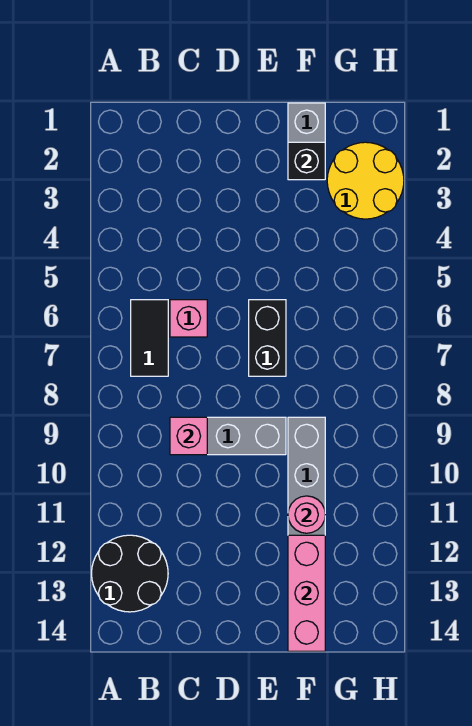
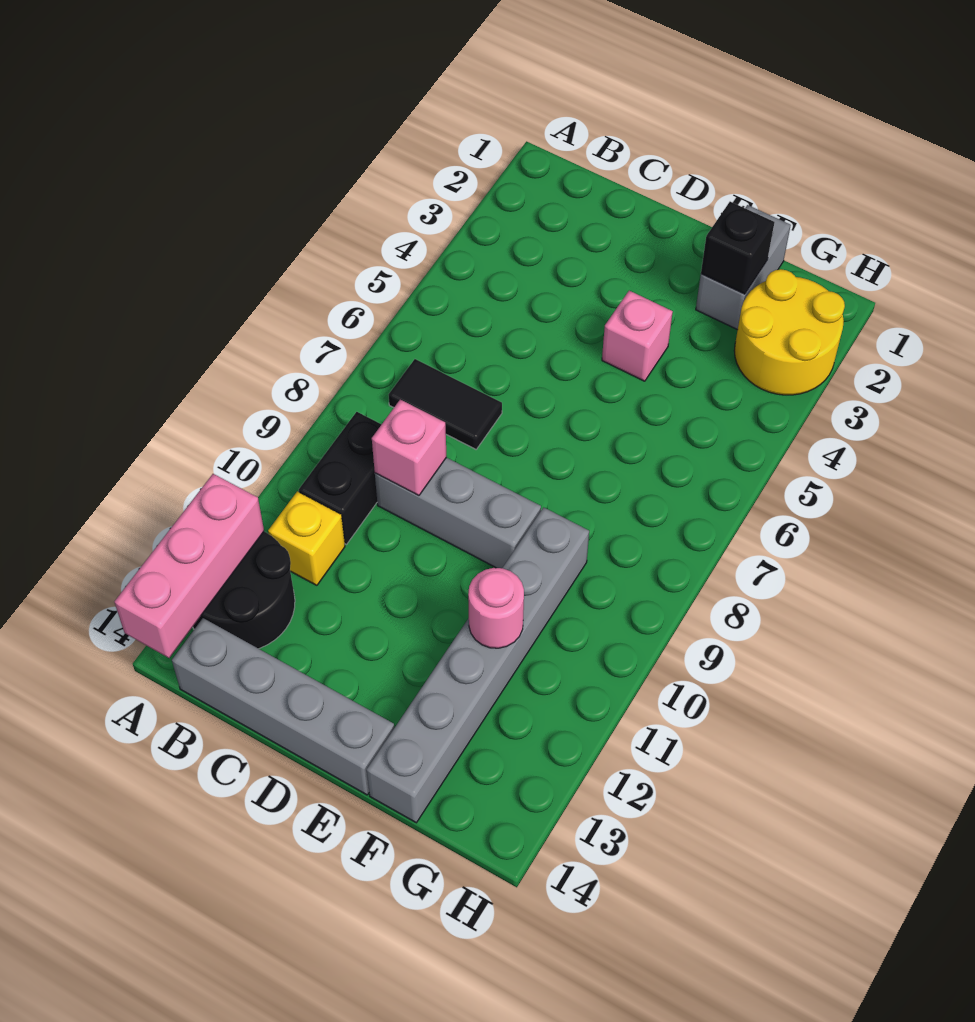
black tile B6:B7 level 1 -> black tile B7:C7 level 1
none -> yellow brick B11 level 1
none -> grey brick B14:E14 level 1
pink brick C6 level 1 -> pink brick E4 level 1
black brick E6:E7 level 1 -> black brick B9:B10 level 1
pink brick F12:F14 level 2 -> pink brick A12:A14 level 2

